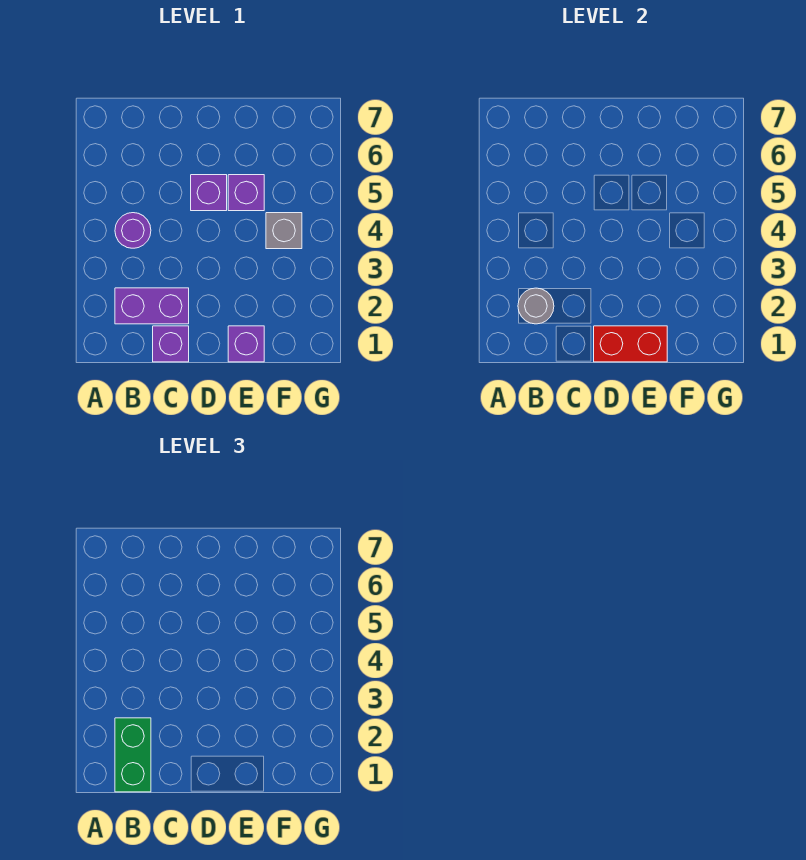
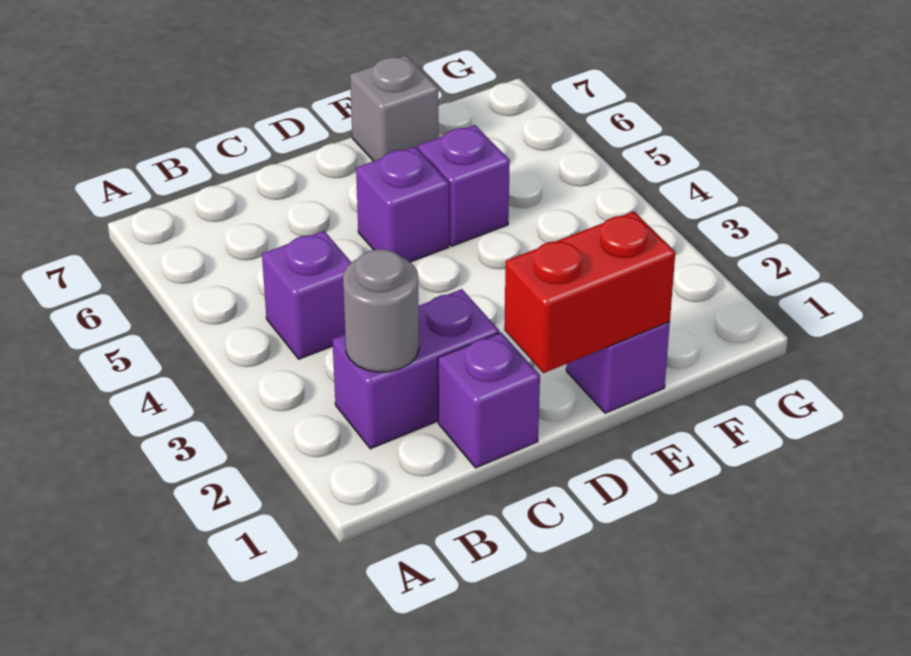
green brick B1:B2 level 3 -> none
purple round brick B4 level 1 -> purple brick B4 level 1
grey brick F4 level 1 -> grey brick E7 level 1

